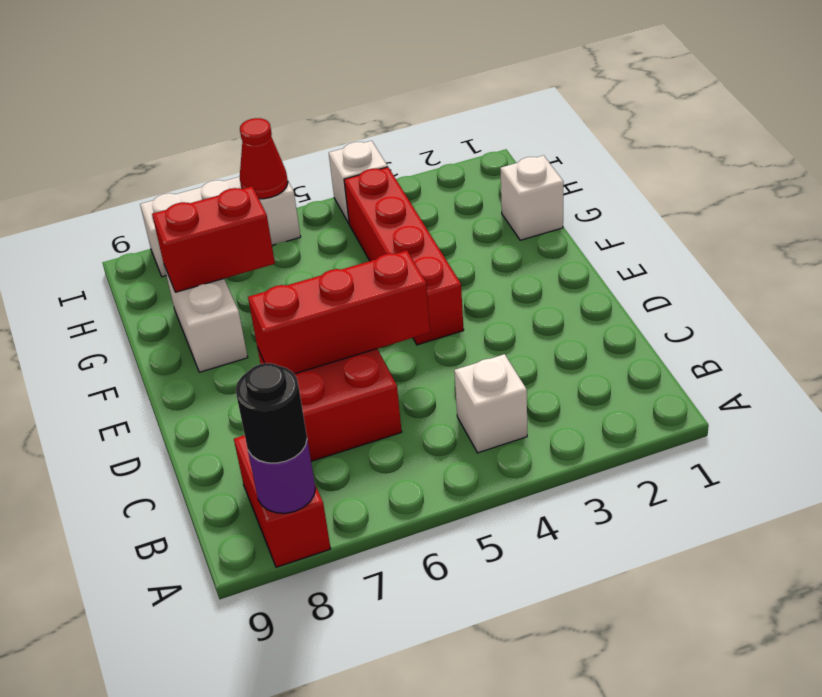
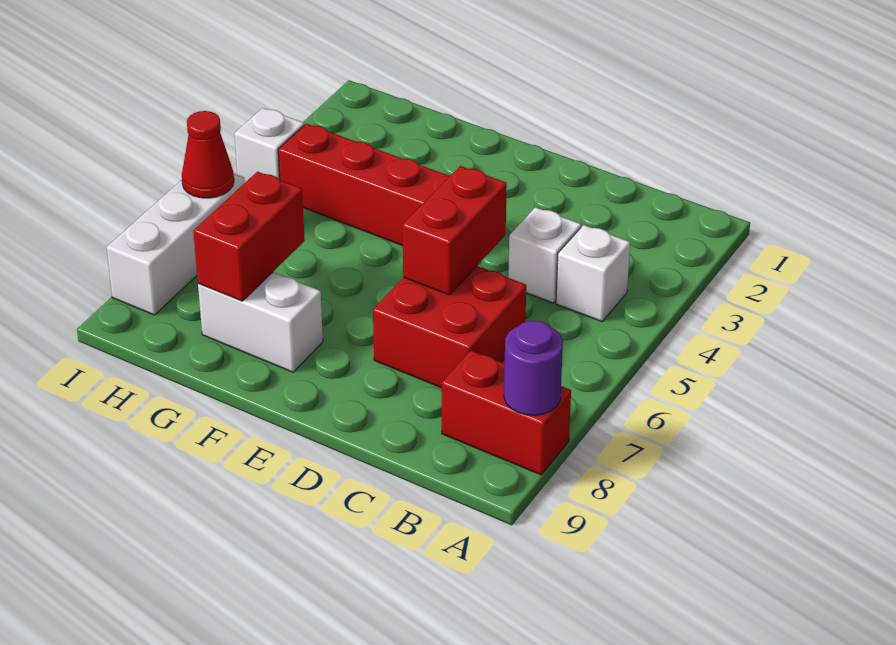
black round brick A8 level 3 -> none
red brick D5:D7 level 2 -> red brick D5:D6 level 2
white brick G1 level 1 -> white brick C4 level 1

